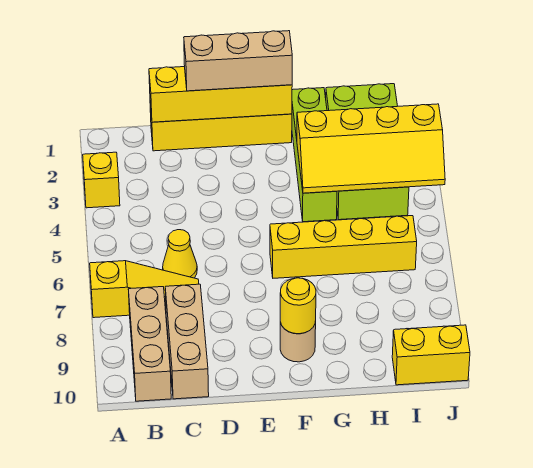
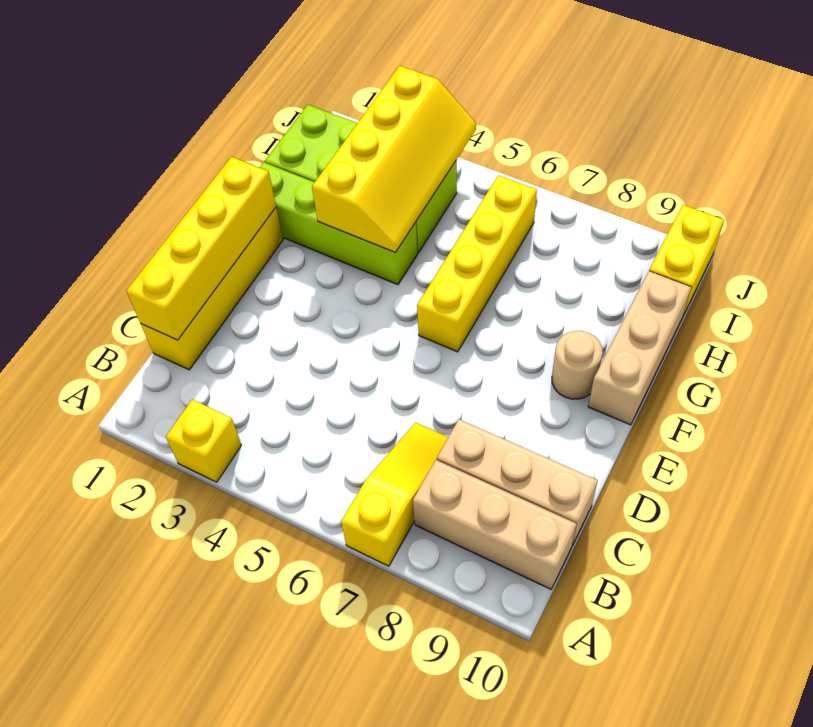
yellow cone C6 level 1 -> none
tan brick D1:F1 level 3 -> tan brick F10:H10 level 1
yellow round brick F9 level 2 -> none

